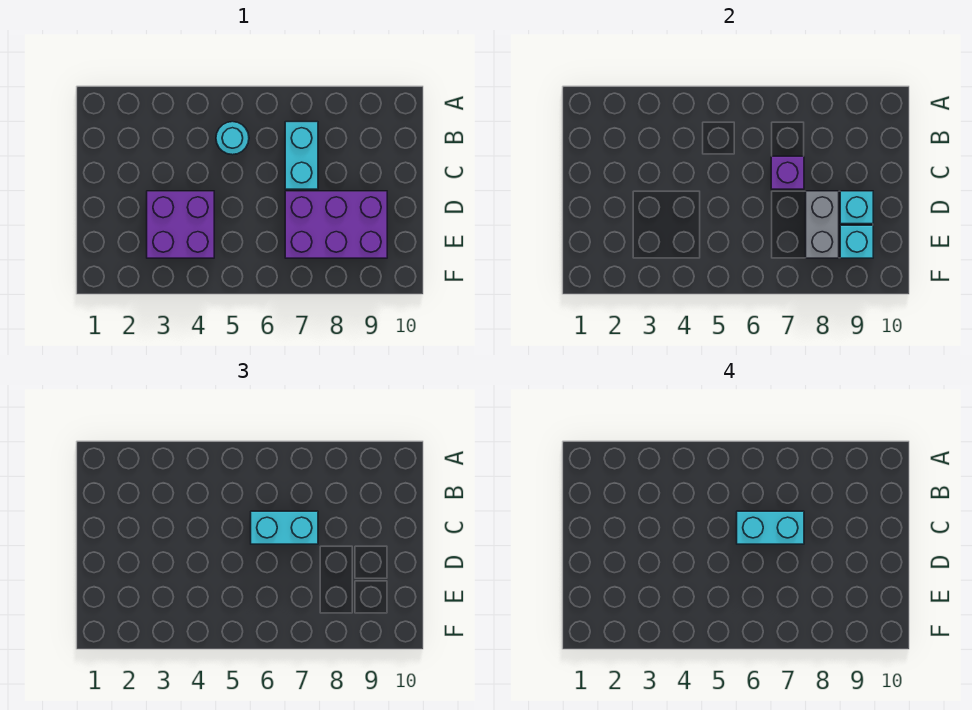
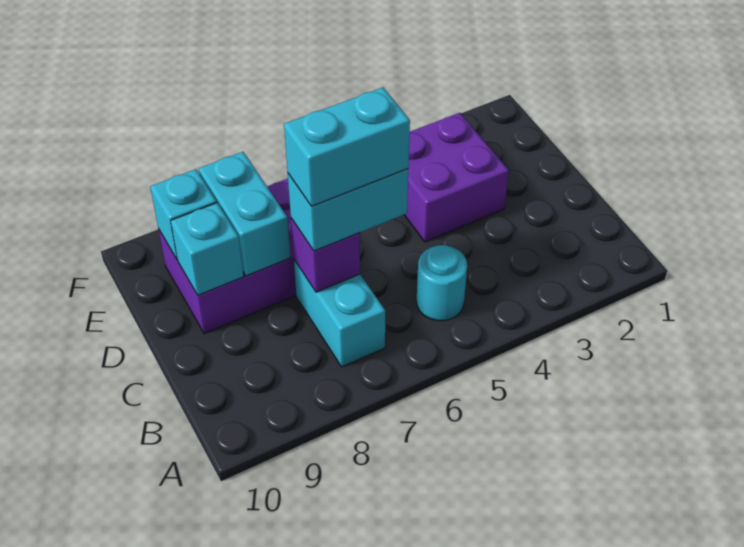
grey brick D8:E8 level 2 -> cyan brick D8:E8 level 2

